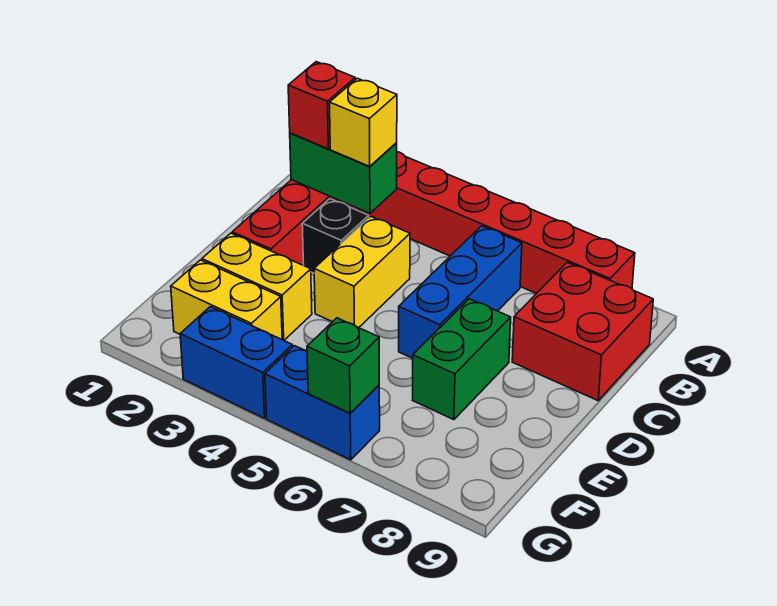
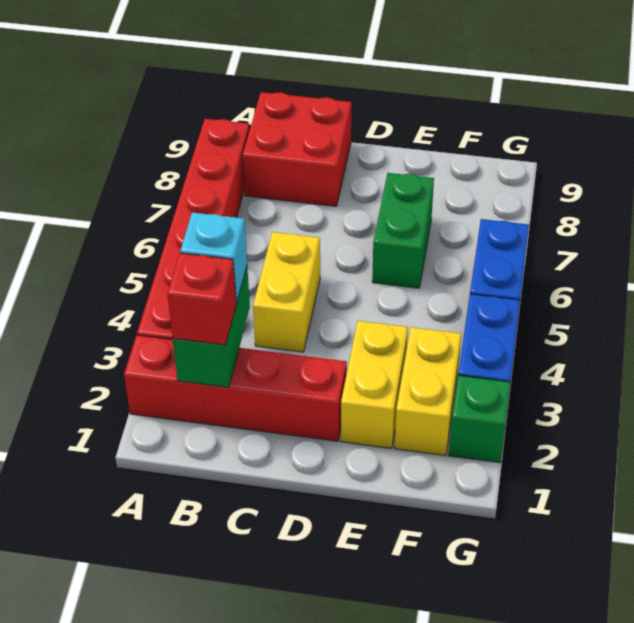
yellow brick B3 level 3 -> cyan brick B3 level 3
blue brick B6:D6 level 1 -> none
black brick C3 level 1 -> none
yellow brick C4:D4 level 1 -> yellow brick C4:C5 level 1
green brick D7:E7 level 1 -> green brick E6:E7 level 1
green brick G6 level 2 -> green brick G2 level 1

